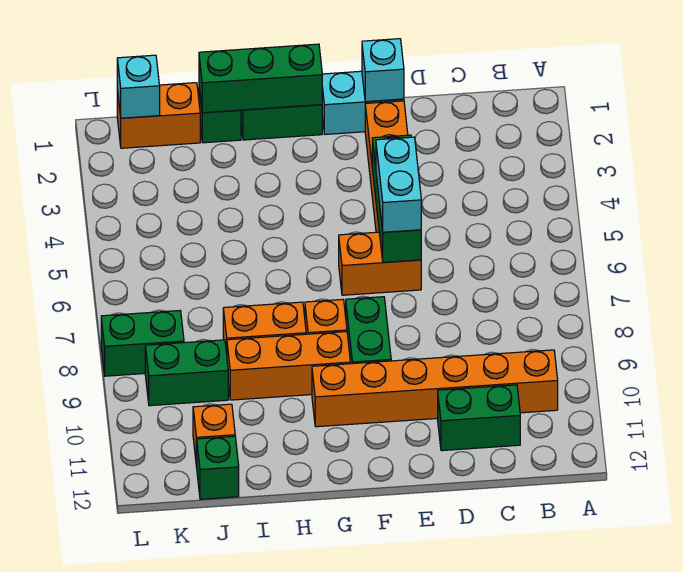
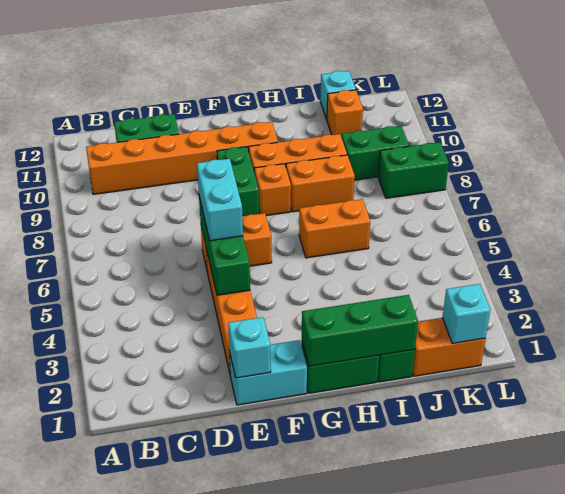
none -> orange brick H6:I6 level 1
green brick J12 level 1 -> cyan brick J12 level 1

